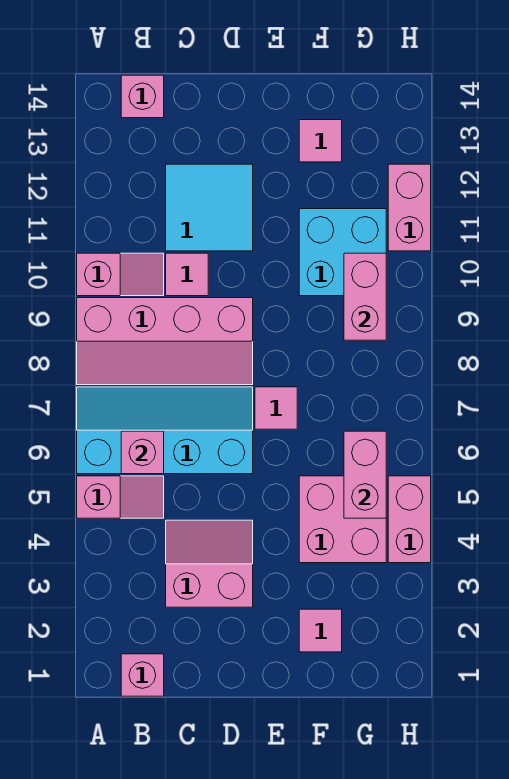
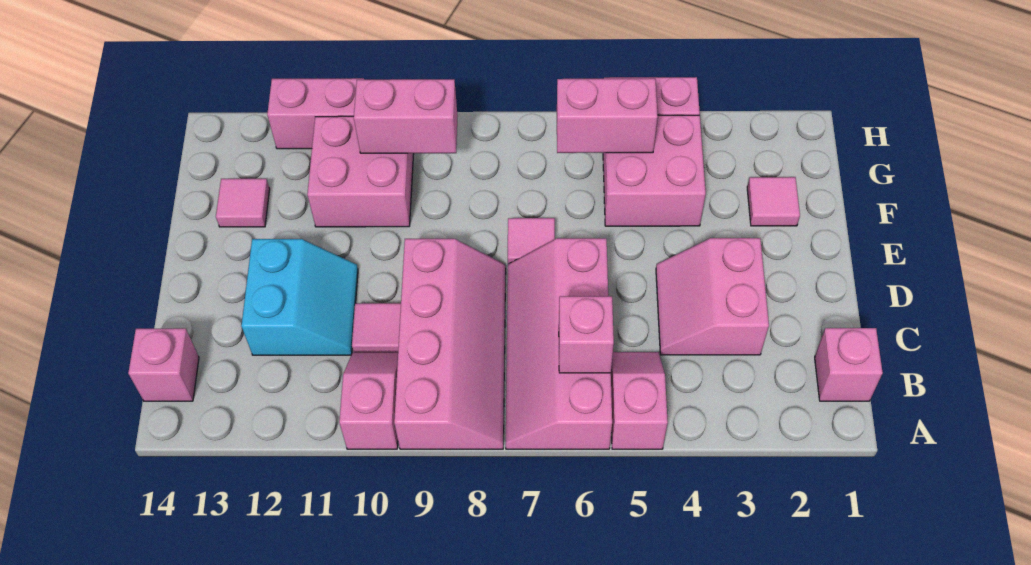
cyan slope A6:D7 level 1 top 6 -> pink slope A6:D7 level 1 top 6
cyan tile C11:D12 level 1 -> cyan slope C11:D12 level 1 top 12
cyan brick F10:G11 level 1 -> pink brick F10:G11 level 1

